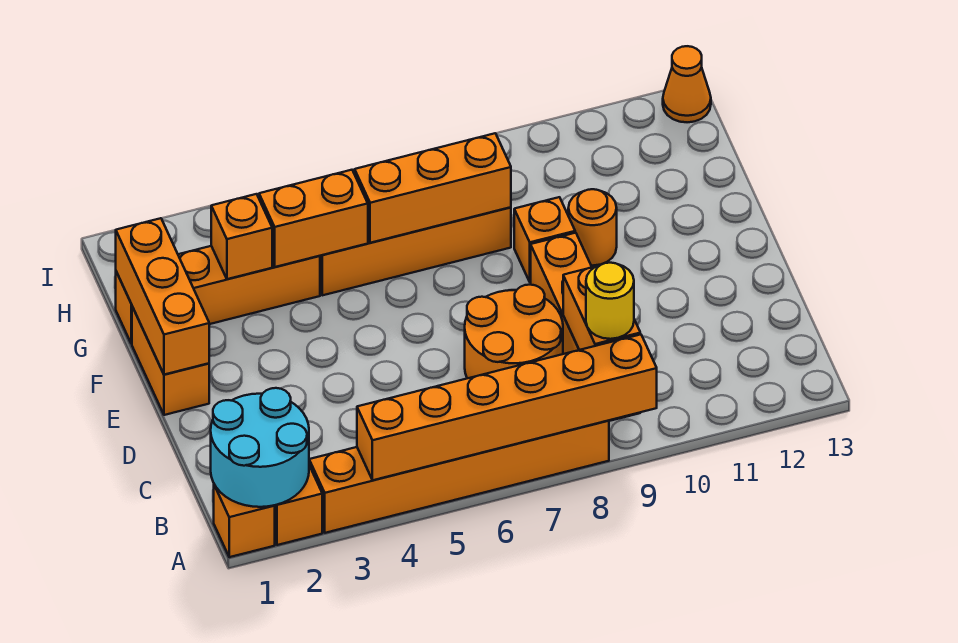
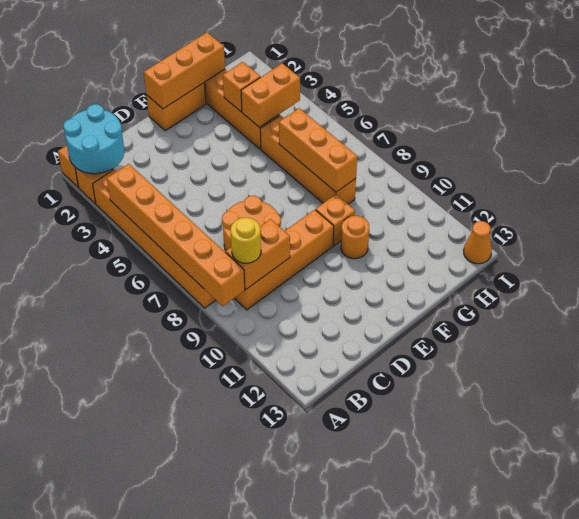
orange brick G4:G5 level 2 -> orange brick G4:H4 level 2

